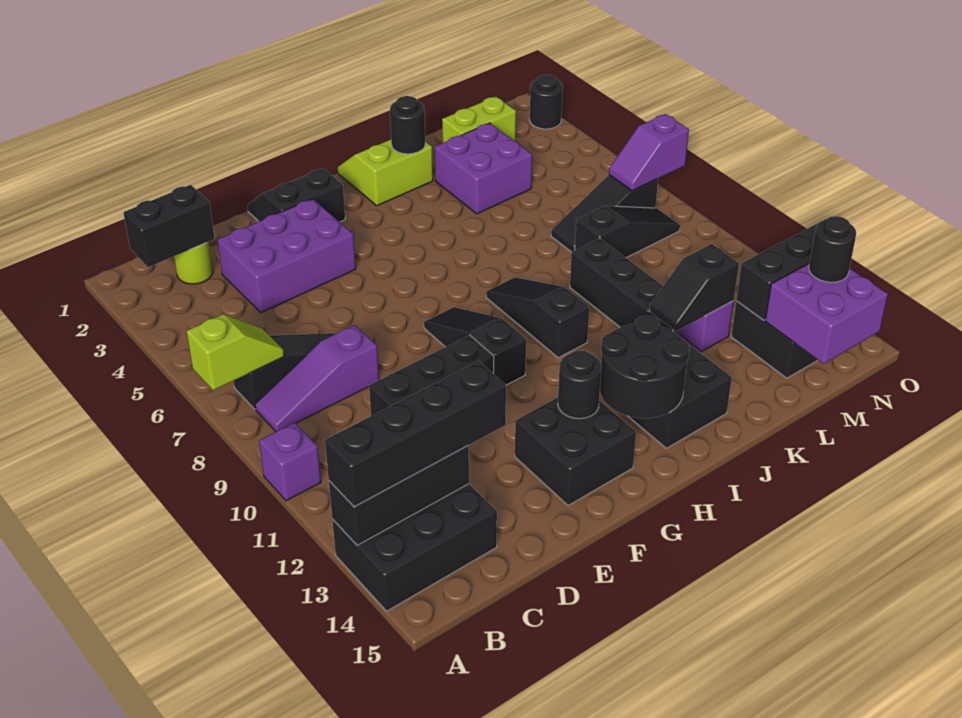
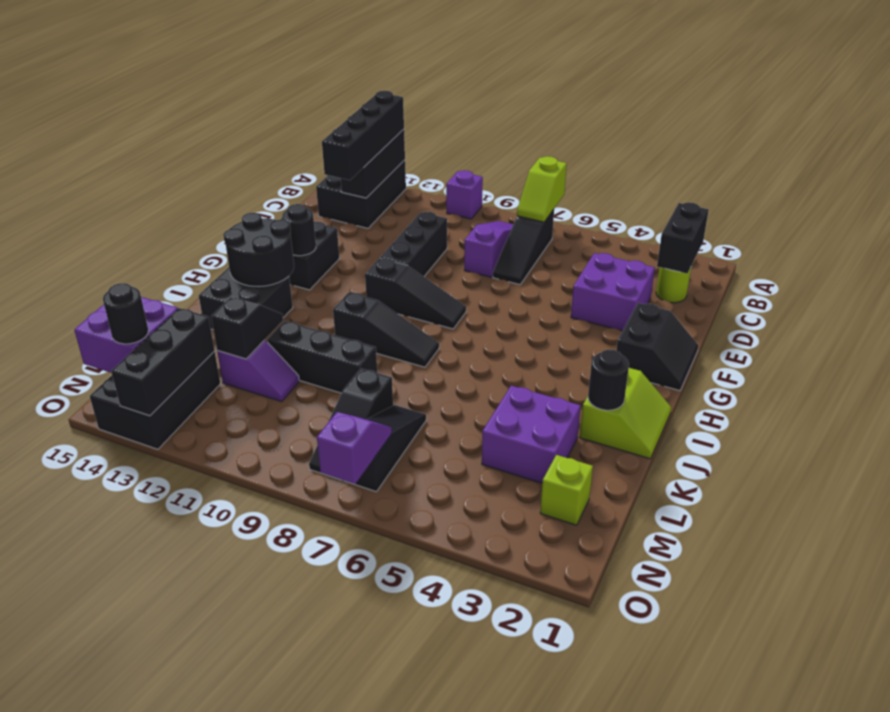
purple brick D3:F4 level 1 -> purple brick D3:E4 level 1
lime brick L2:M2 level 1 -> lime brick M2 level 1
black round brick O2 level 1 -> none

